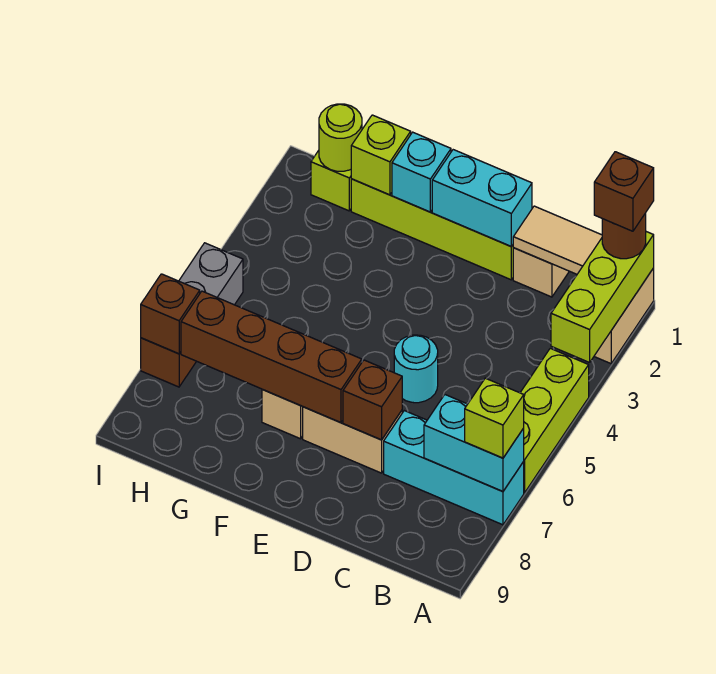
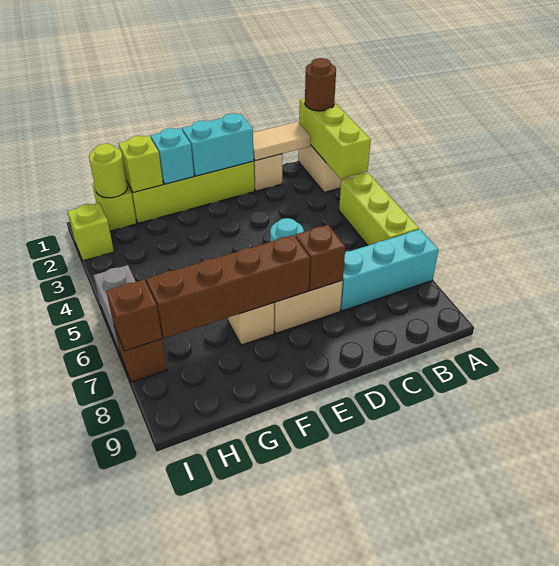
brown brick A1 level 4 -> none
cyan brick A7:B7 level 2 -> none
lime brick A7 level 3 -> lime brick I2 level 1

